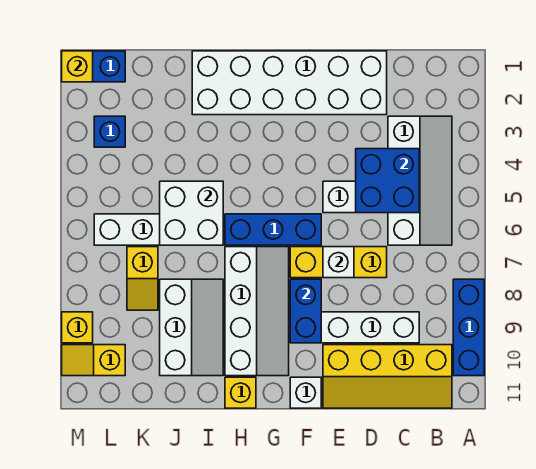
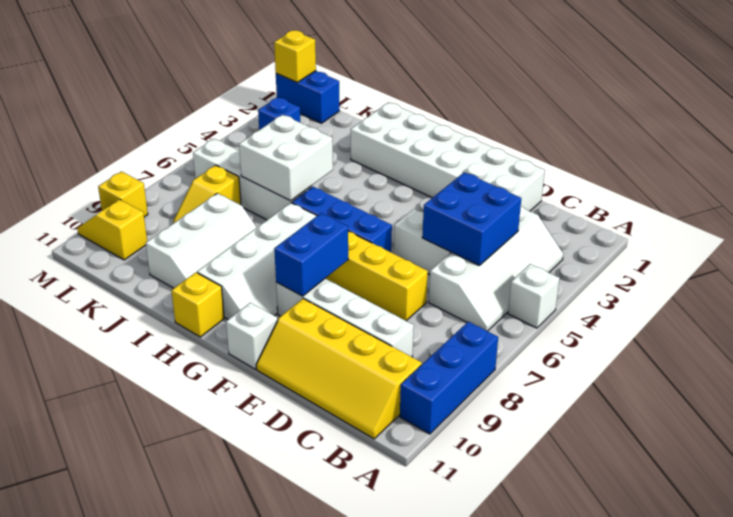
white brick E7 level 2 -> white brick A5 level 1

